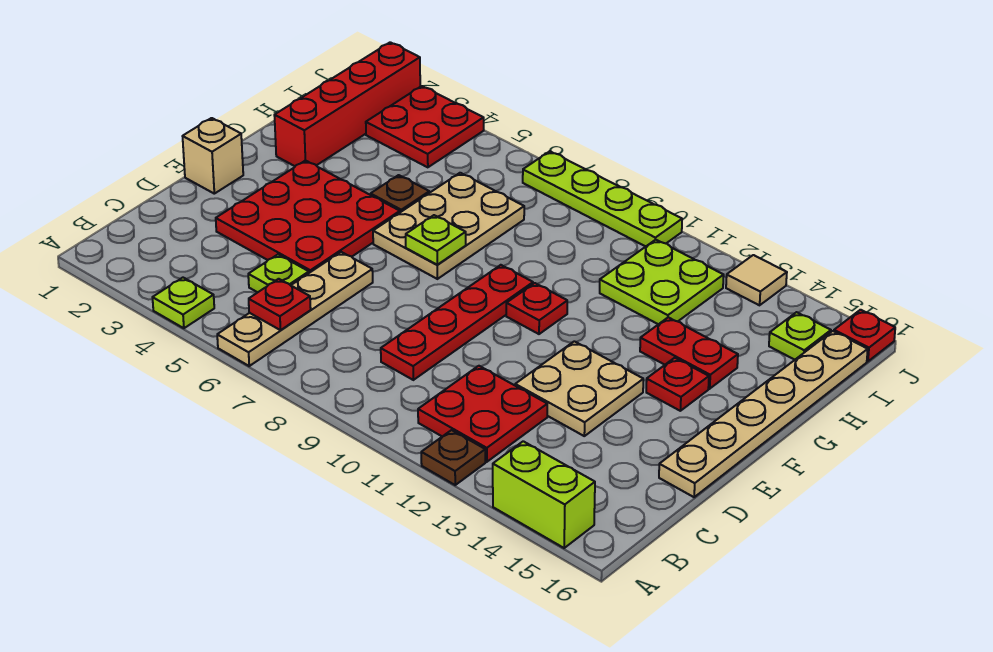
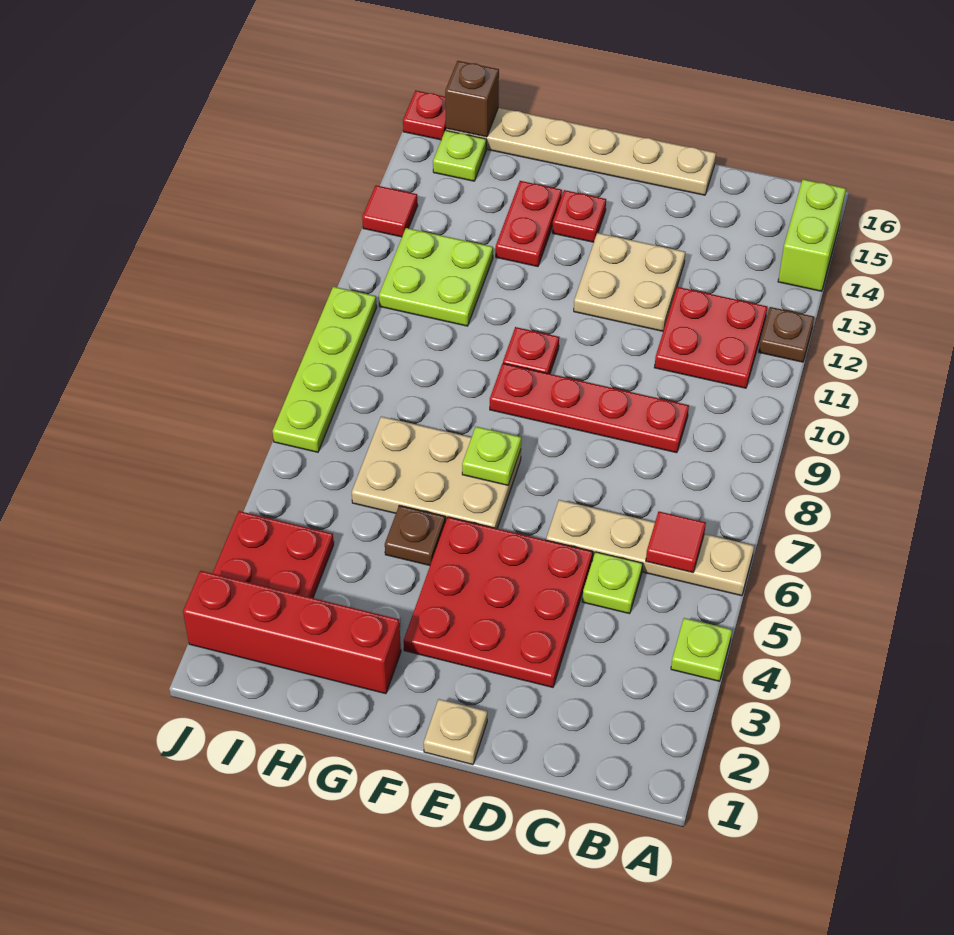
red plate B6 level 2 -> red tile B6 level 2
tan brick E1 level 1 -> tan plate E1 level 1
none -> brown brick I16 level 2
tan tile J13 level 1 -> red tile J13 level 1

